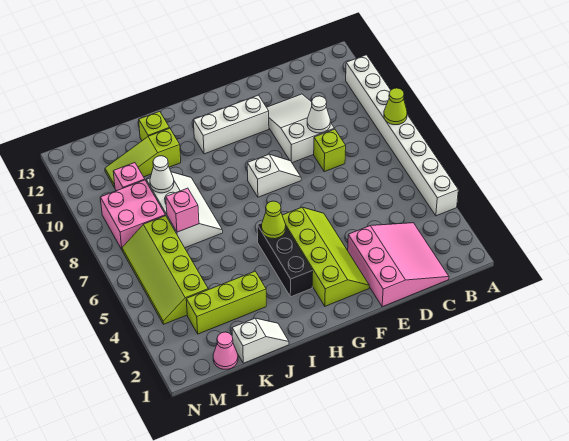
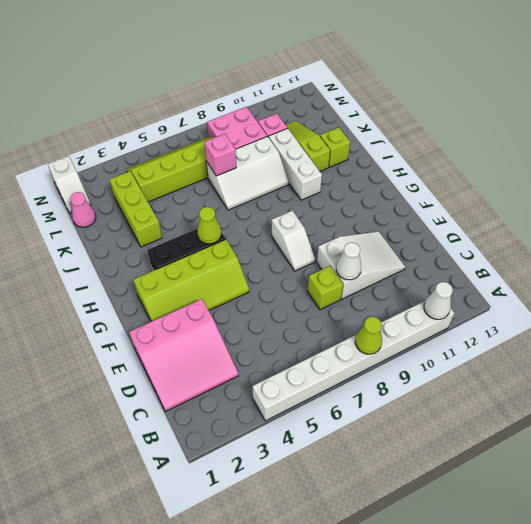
white brick F11:H11 level 1 -> white brick I10:K10 level 1
white slope J1:K1 level 1 top K -> white slope M1:N1 level 1 top N
white cone K9 level 2 -> white cone A11 level 2

